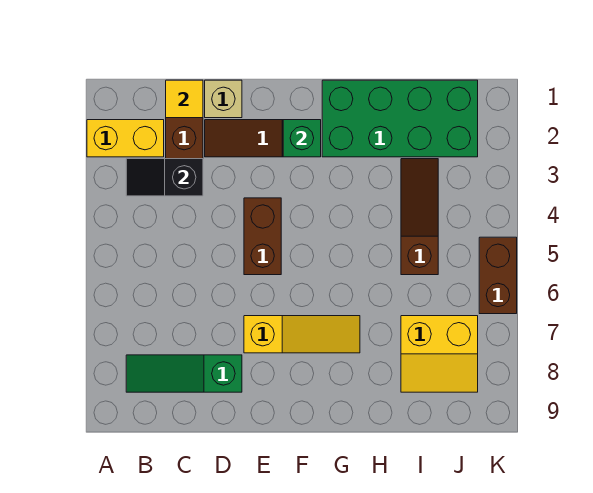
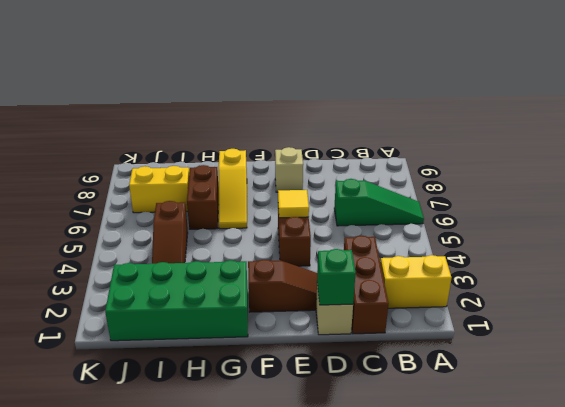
black slope B3:C3 level 2 top C -> none
green slope B8:D8 level 1 top D -> green slope A6:C6 level 1 top C
yellow tile C1 level 2 -> yellow tile E5 level 2
yellow slope E7:G7 level 1 top E -> yellow slope G6:G8 level 1 top 8
none -> tan brick E8 level 1
green brick F2 level 2 -> green brick D1 level 2
brown brick K5:K6 level 1 -> brown brick H6:H7 level 1

